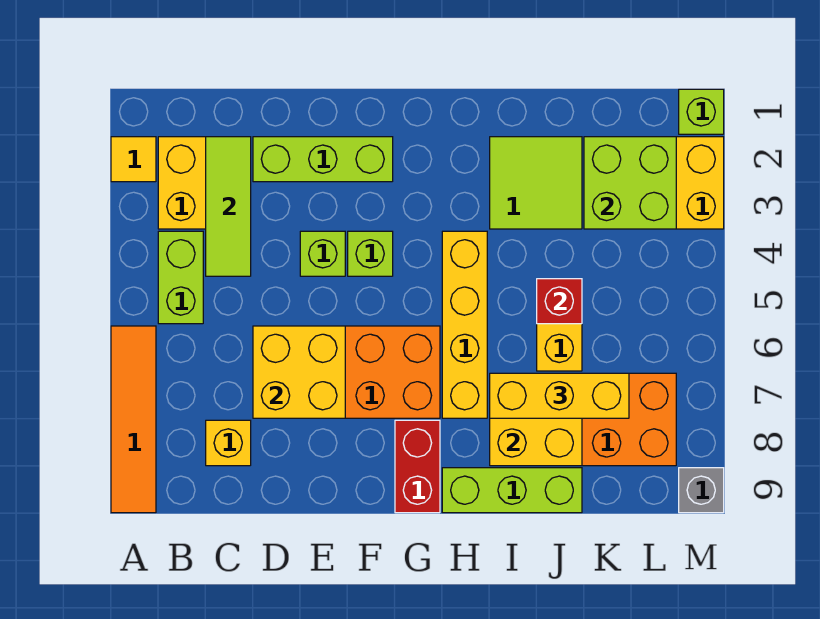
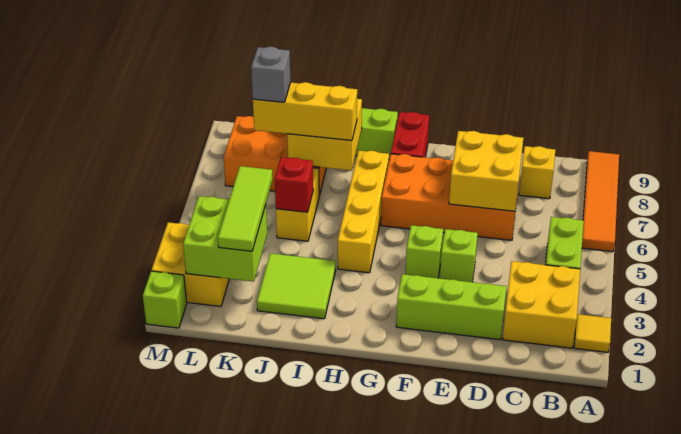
lime tile C2:C4 level 2 -> lime tile K2:K4 level 3
grey brick M9 level 1 -> grey brick K7 level 4

